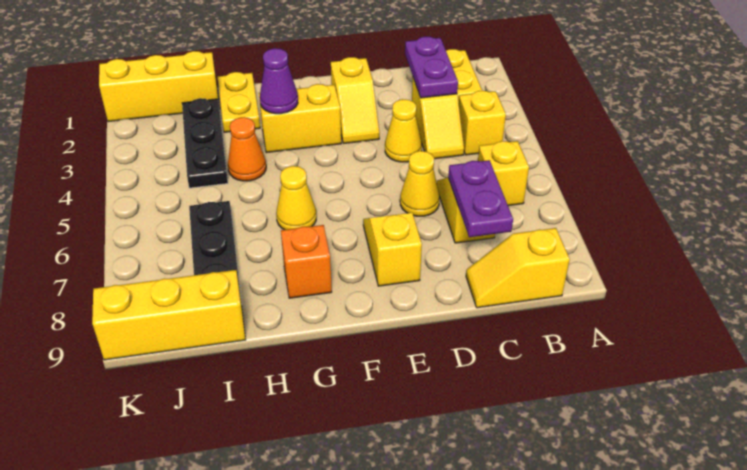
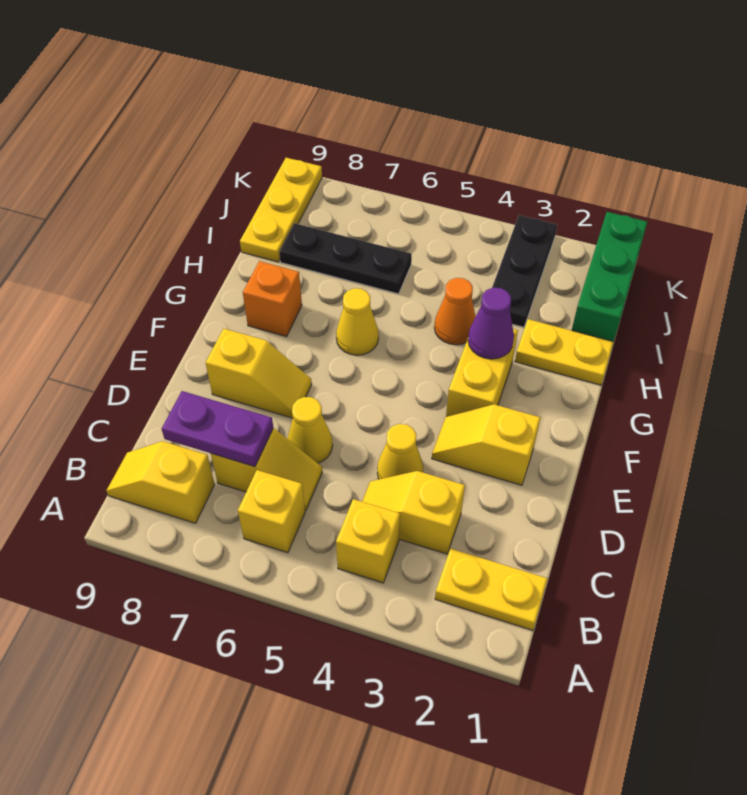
yellow slope B9:C9 level 1 top B -> yellow slope B8:B9 level 1 top 8
purple plate C2:C3 level 2 -> none
yellow brick I1:K1 level 1 -> green brick I1:K1 level 1
black plate I2:I4 level 1 -> black plate I3:K3 level 1
yellow brick I9:K9 level 1 -> yellow plate I9:K9 level 1

